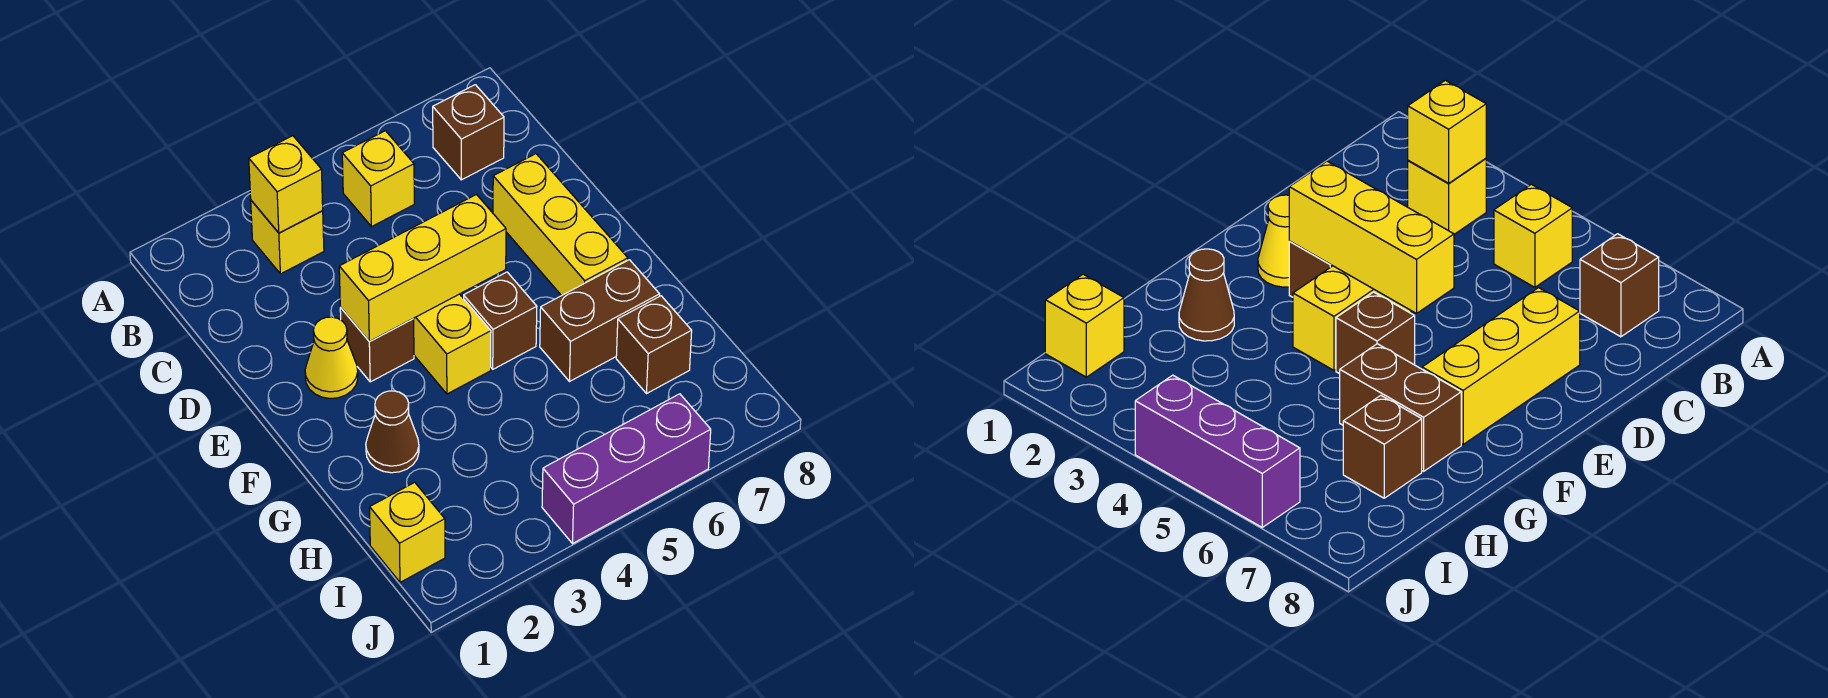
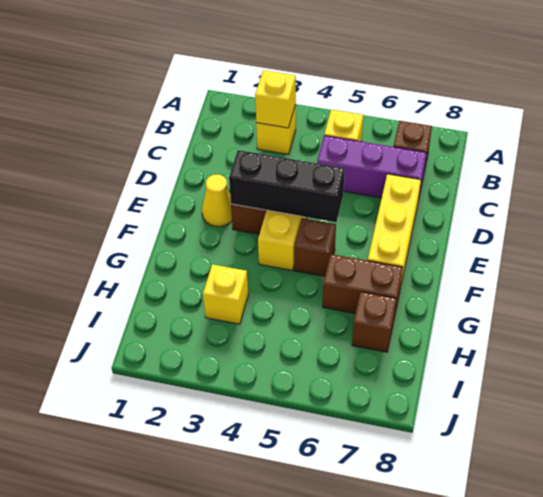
yellow brick E3:E5 level 2 -> black brick E3:E5 level 2
brown cone G2 level 1 -> none
yellow brick I1 level 1 -> yellow brick H3 level 1
purple brick J4:J6 level 1 -> purple brick C5:C7 level 1

